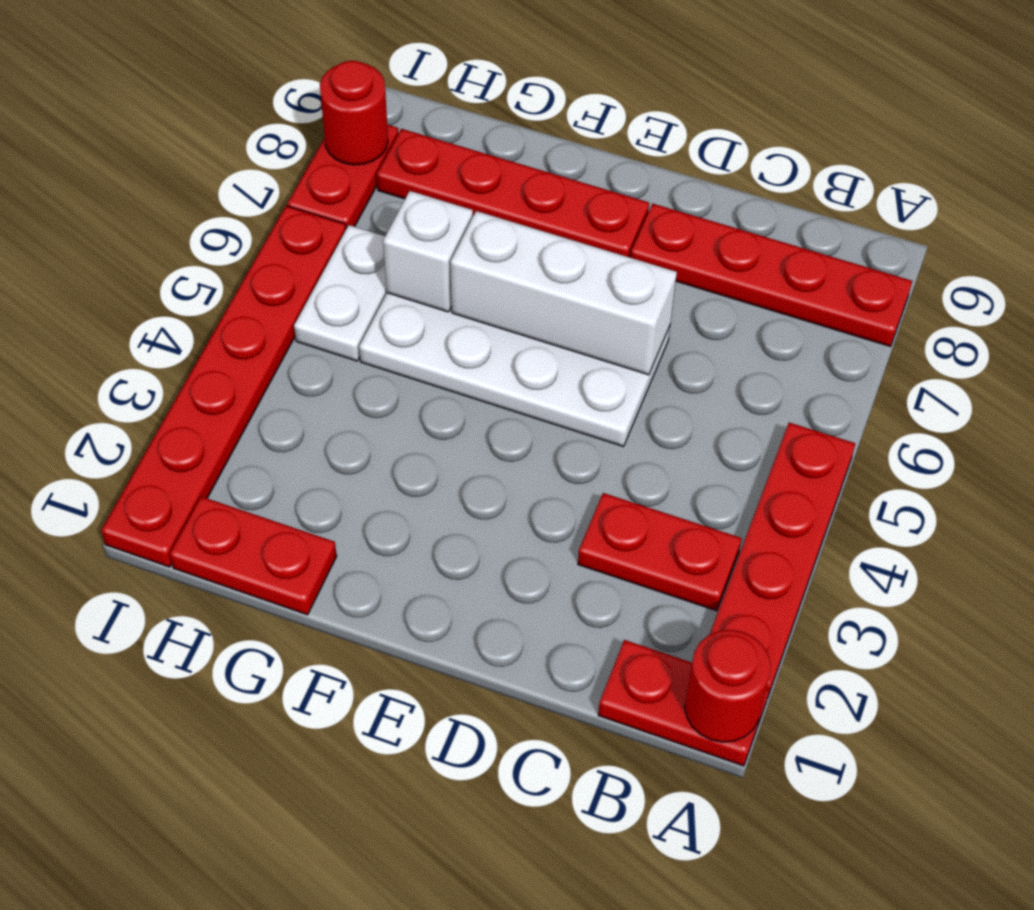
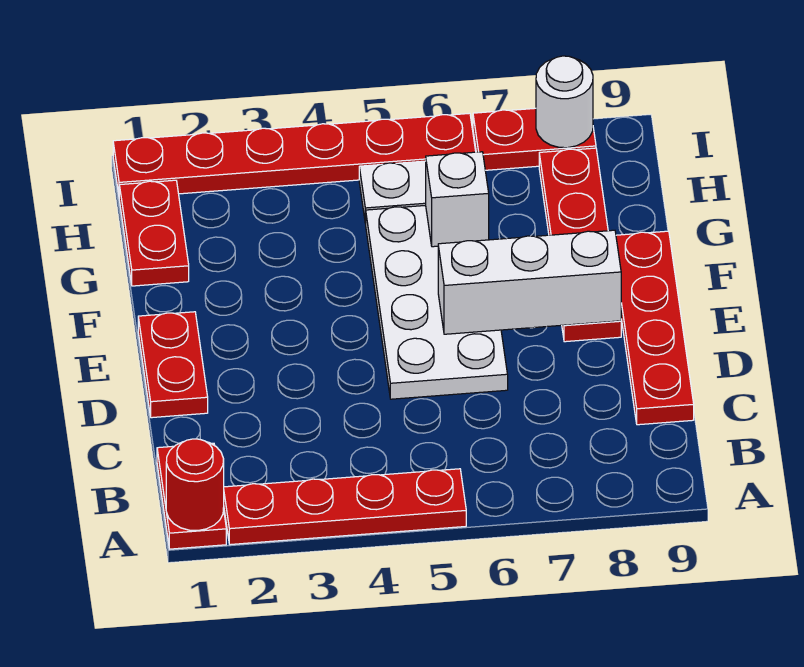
red plate A8:D8 level 1 -> red plate C9:F9 level 1
red plate B3:C3 level 1 -> red plate D1:E1 level 1
white brick D6:F6 level 2 -> white brick E6:E8 level 2
red round brick I8 level 2 -> white round brick I8 level 2

